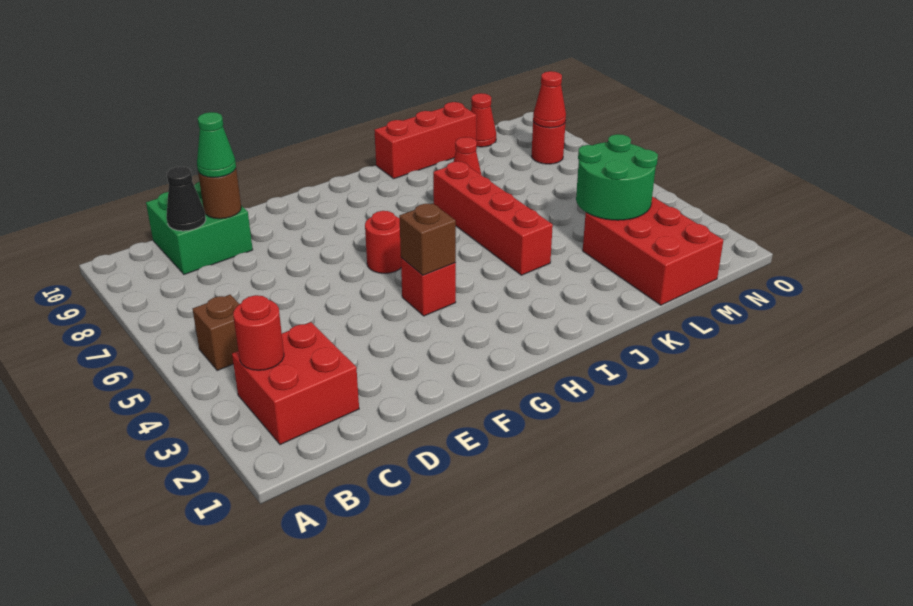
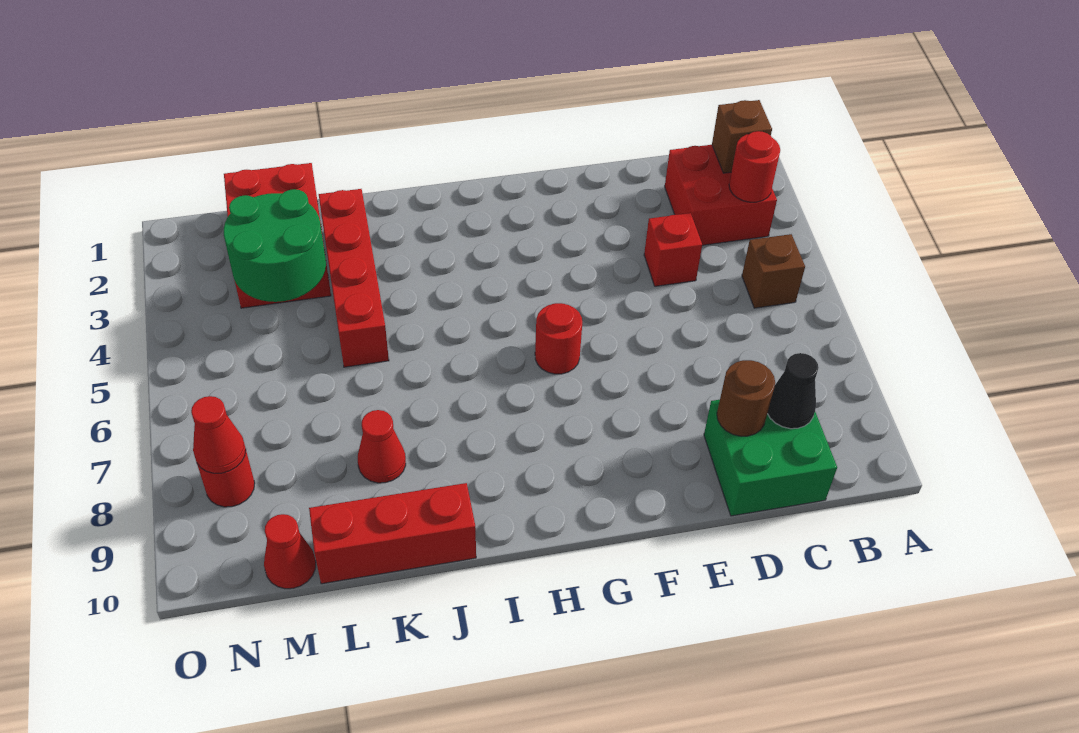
green cone D9 level 3 -> none
red brick G4 level 1 -> red brick D4 level 1
brown brick G4 level 2 -> brown brick B2 level 2
red brick J4:J7 level 1 -> red brick K2:K5 level 1

